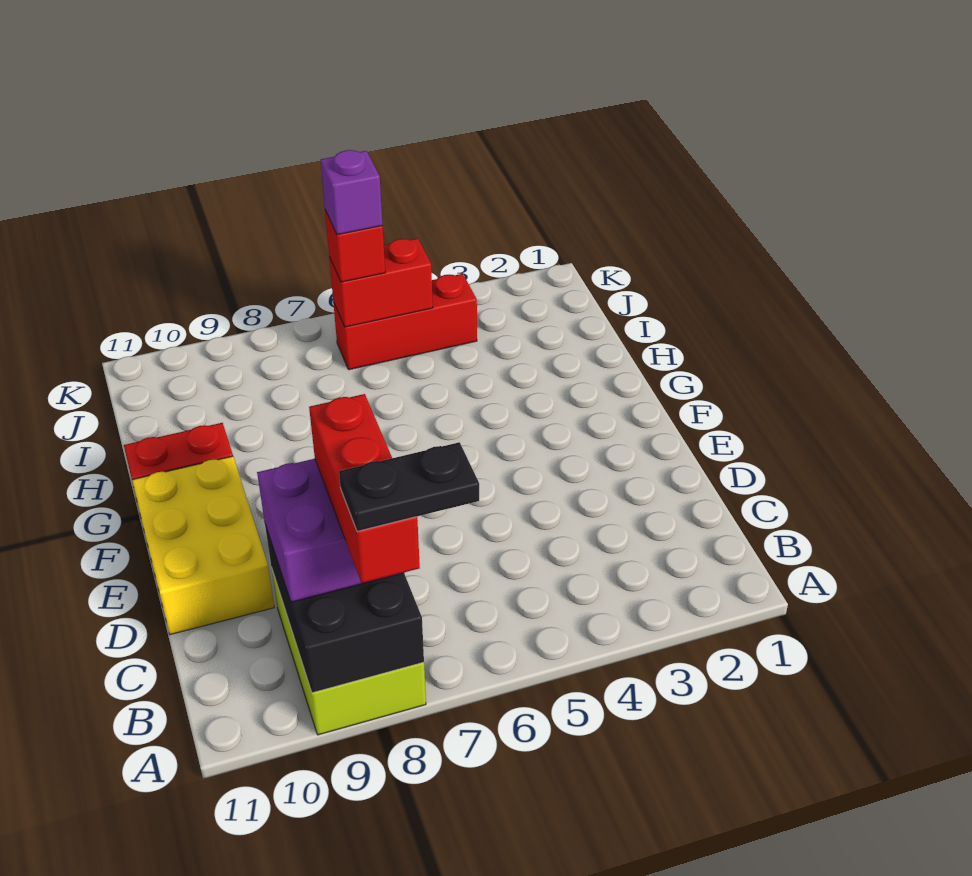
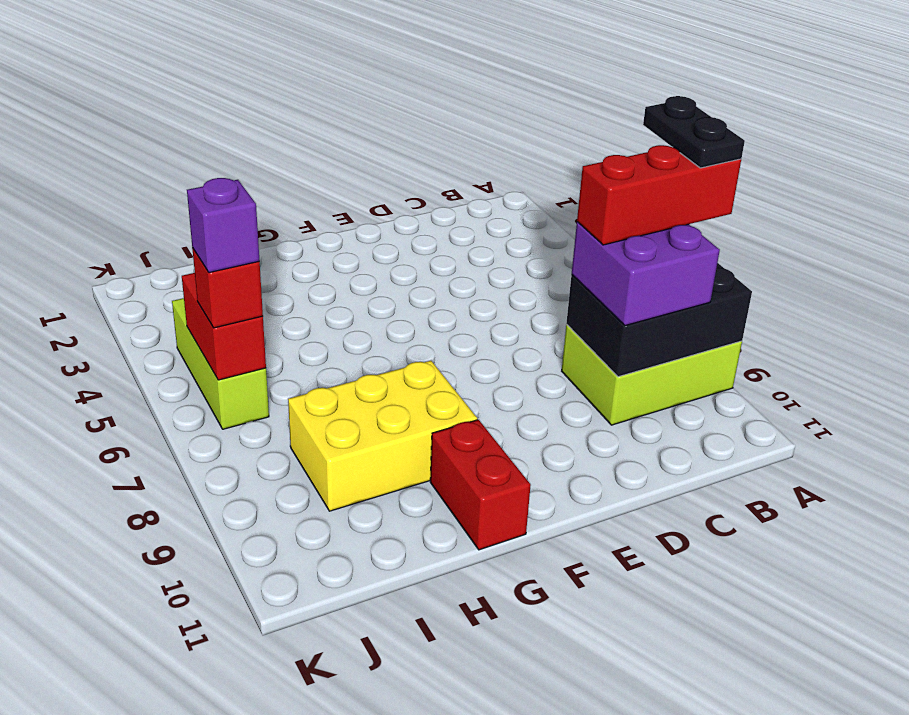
yellow brick D10:F11 level 1 -> yellow brick G8:I9 level 1
red brick J4:J6 level 1 -> lime brick J4:J6 level 1

